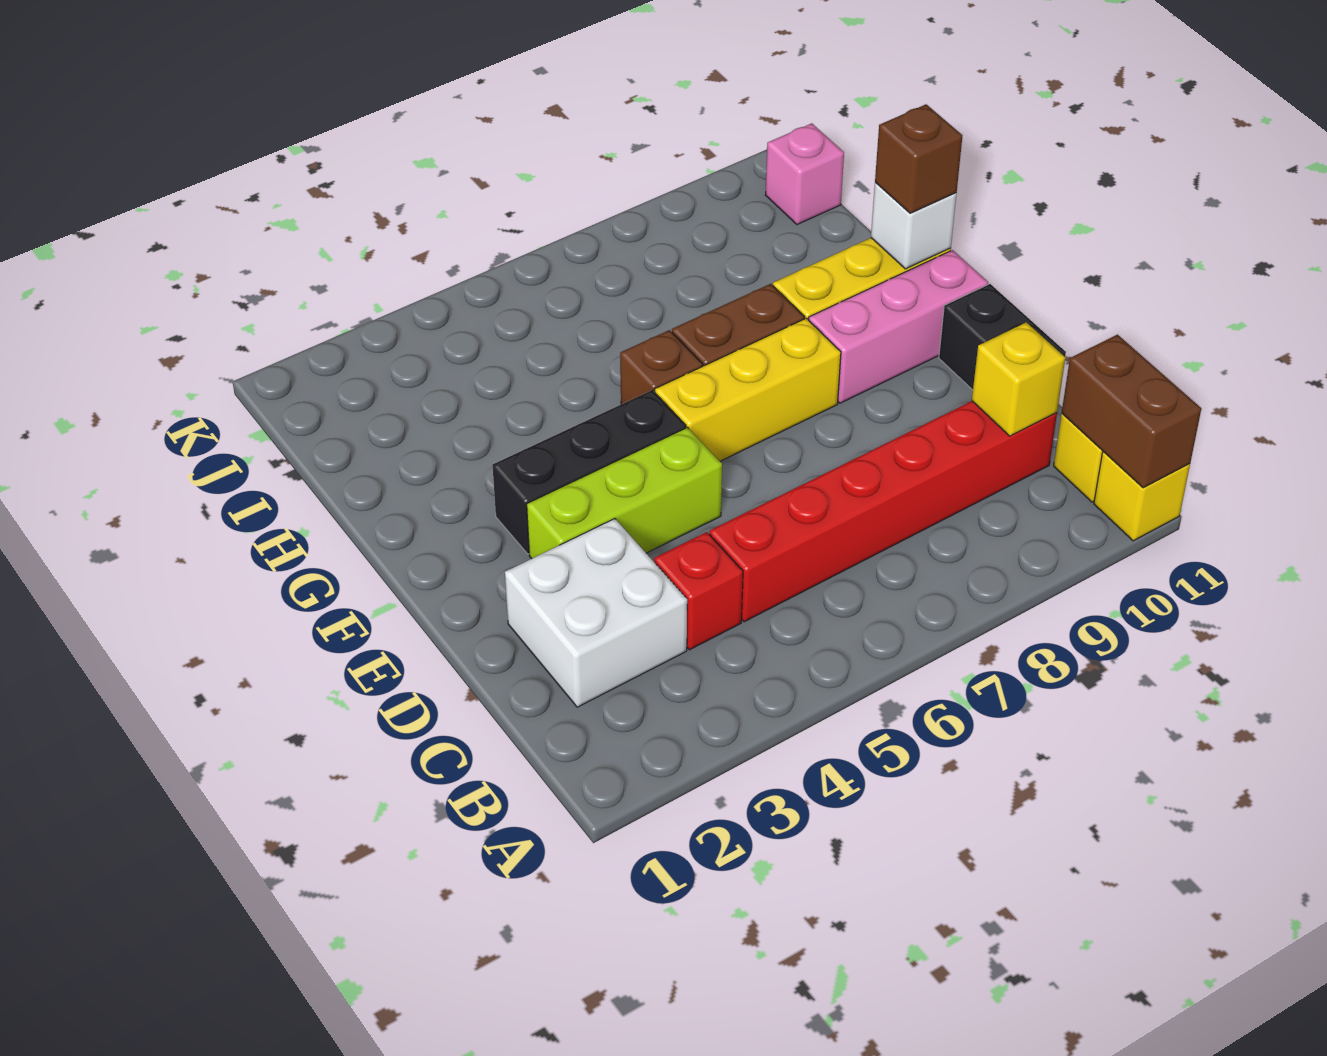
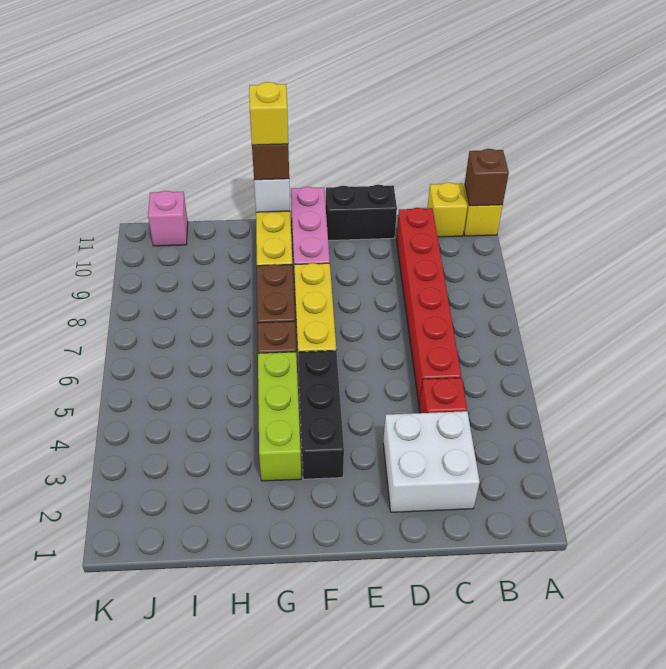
brown brick A11:B11 level 2 -> brown brick A11 level 2
yellow brick C10 level 2 -> yellow brick G11 level 4
lime brick E3:E5 level 1 -> lime brick G3:G5 level 1

